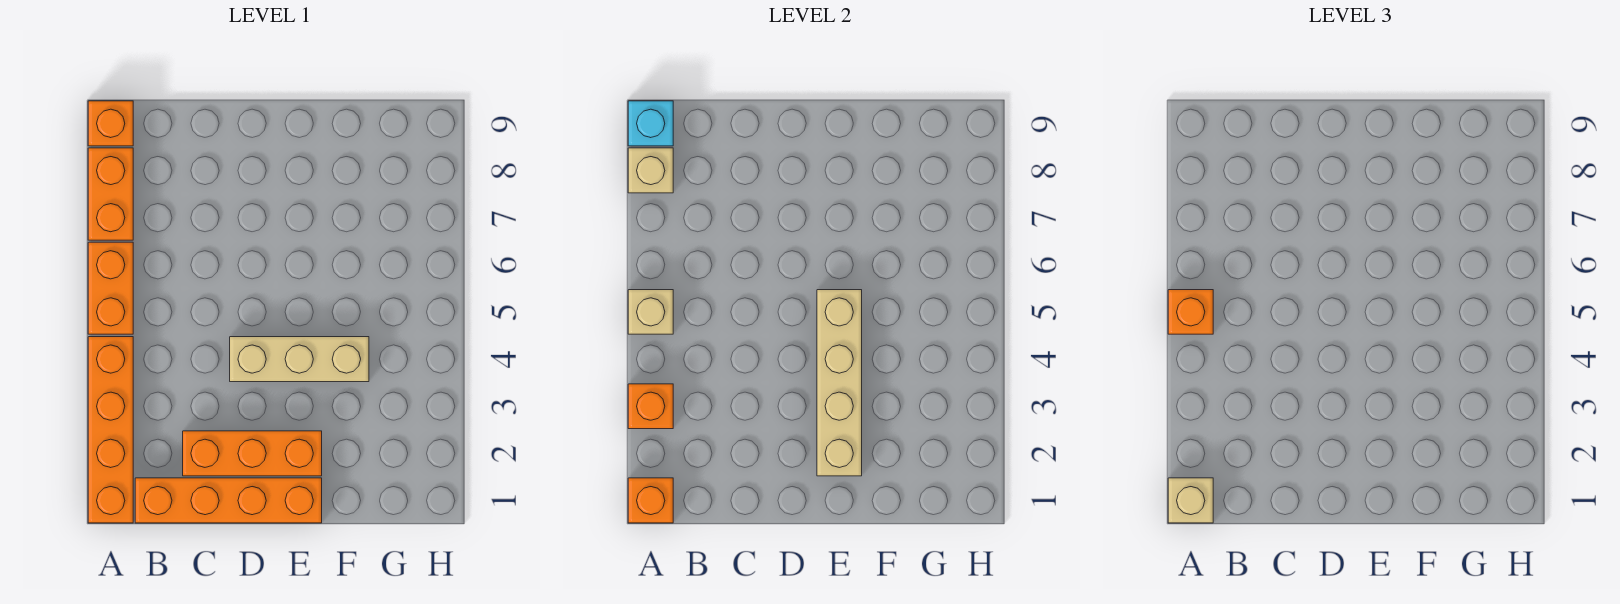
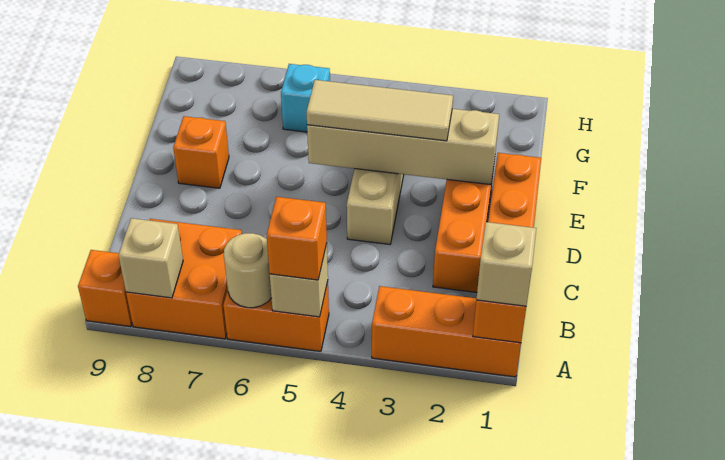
orange brick A1:A4 level 1 -> orange brick A1:A3 level 1
orange brick A3 level 2 -> orange brick E8 level 1
none -> tan round brick A6 level 2
orange brick A7:A8 level 1 -> orange brick A7:B8 level 1
cyan brick A9 level 2 -> cyan brick G6 level 1
none -> tan tile E3:E5 level 3

